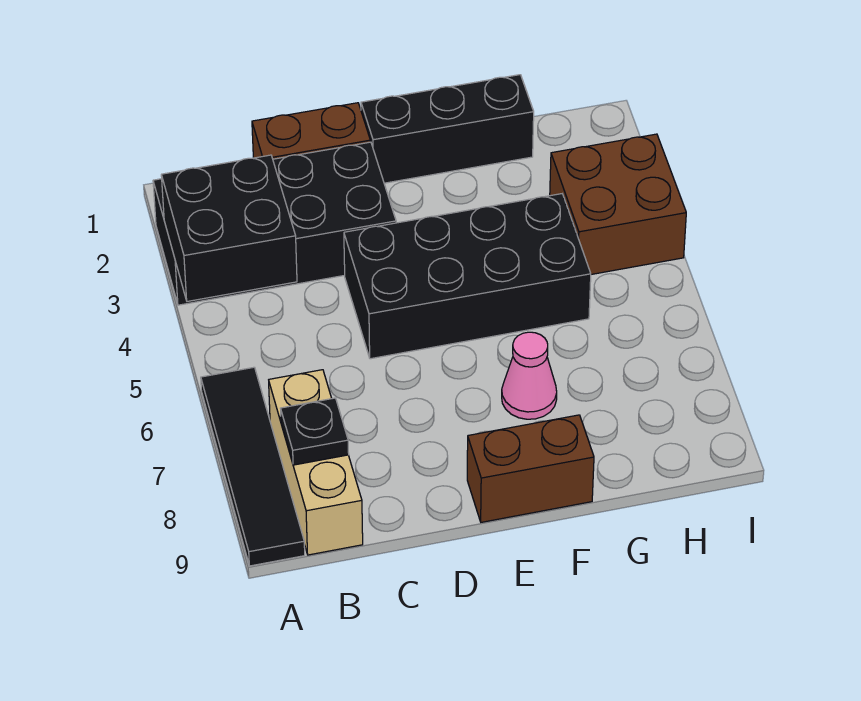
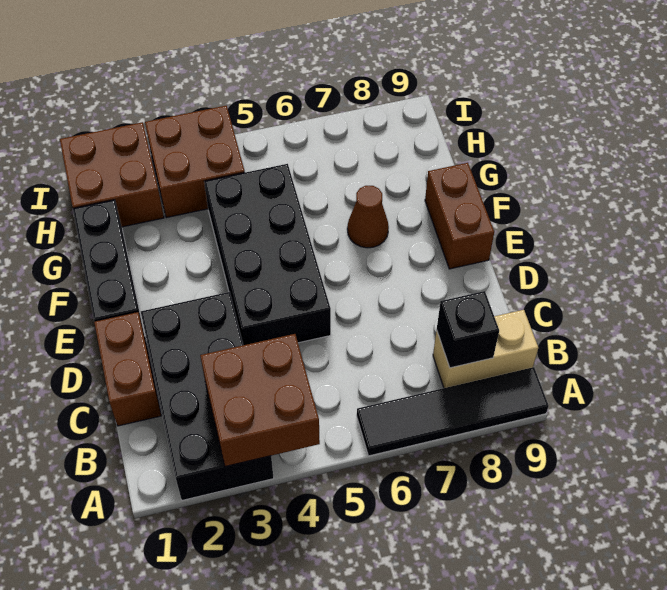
black brick A3:B4 level 2 -> brown brick A3:B4 level 2
tan brick B7:B9 level 1 -> tan brick B8:B9 level 1
black plate B8 level 2 -> black brick B8 level 2
pink cone F7 level 1 -> brown cone F7 level 1
none -> brown brick H1:I2 level 1

